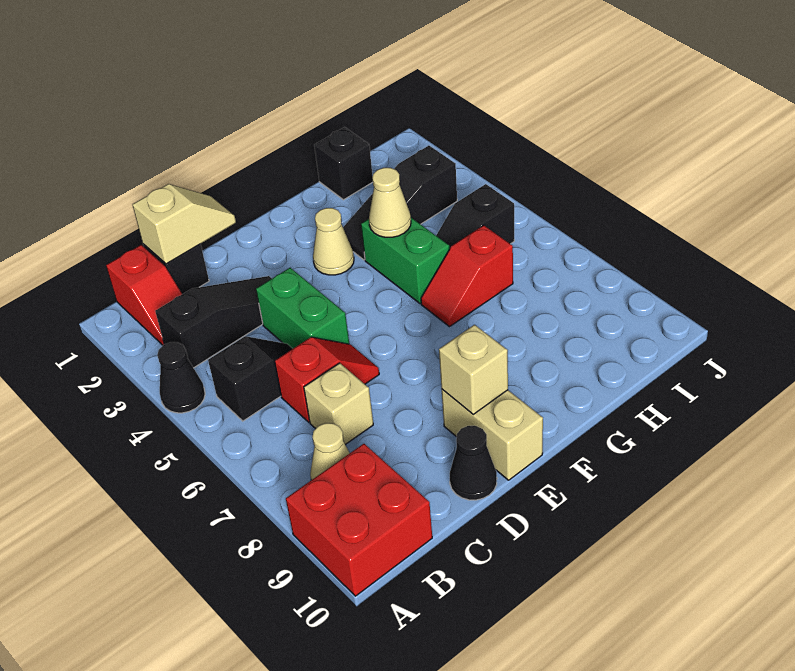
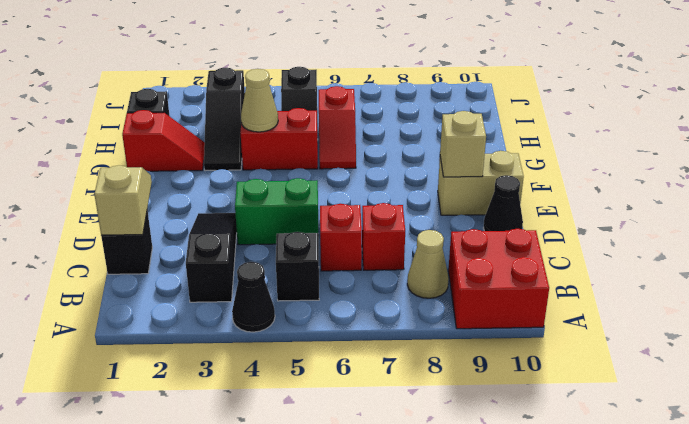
red slope B1:B2 level 1 top 1 -> red slope G1:G2 level 1 top 1
tan brick C7 level 1 -> red brick C7 level 1
tan cone F3 level 1 -> none
green brick G4:G5 level 1 -> red brick G4:G5 level 1

